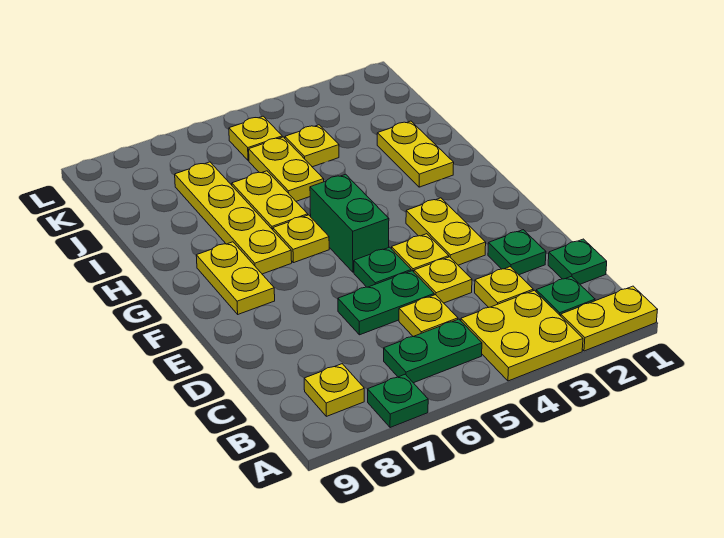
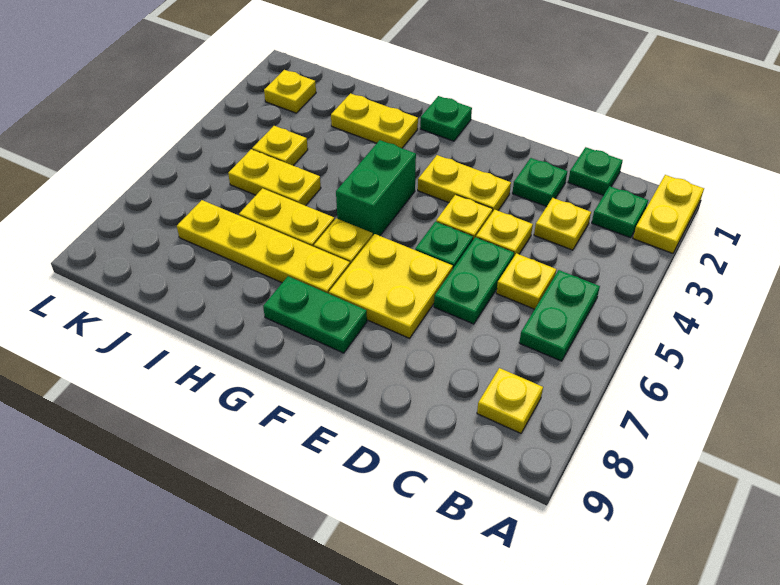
yellow plate A3:B4 level 1 -> yellow plate E6:F7 level 1
green plate A7 level 1 -> green plate G1 level 1
green brick F5:G5 level 1 -> green brick G4:G5 level 1
yellow plate F8:G8 level 1 -> green plate F8:G8 level 1
yellow plate K5 level 1 -> yellow plate K2 level 1

